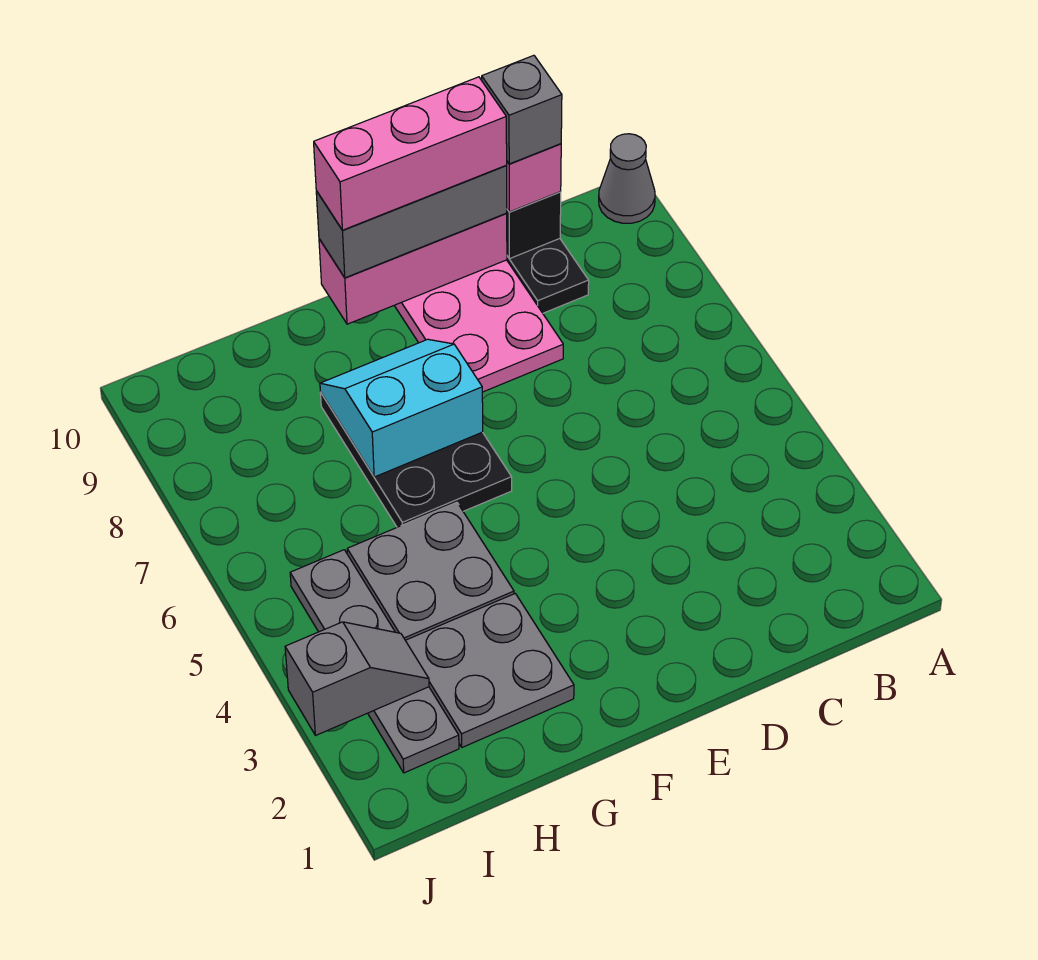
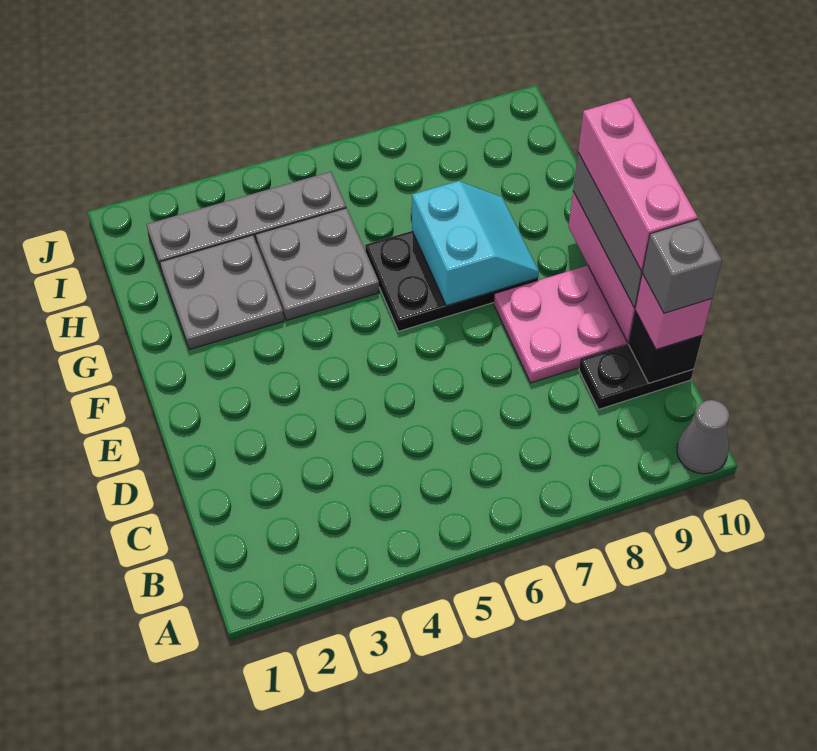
grey slope I3:J3 level 2 top J -> none

